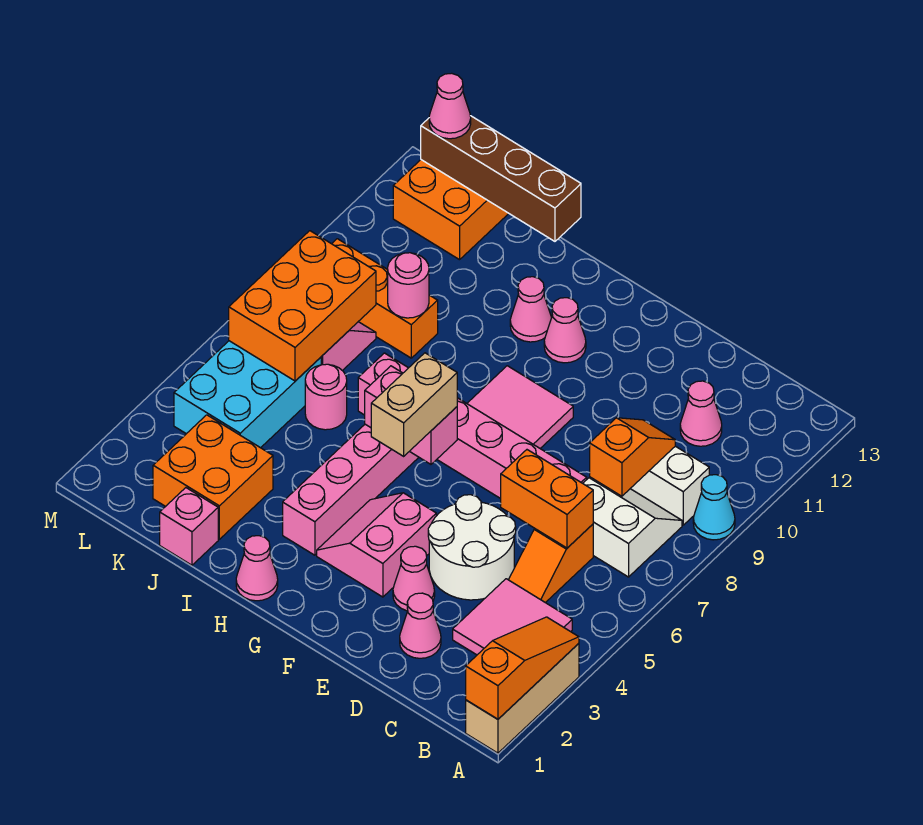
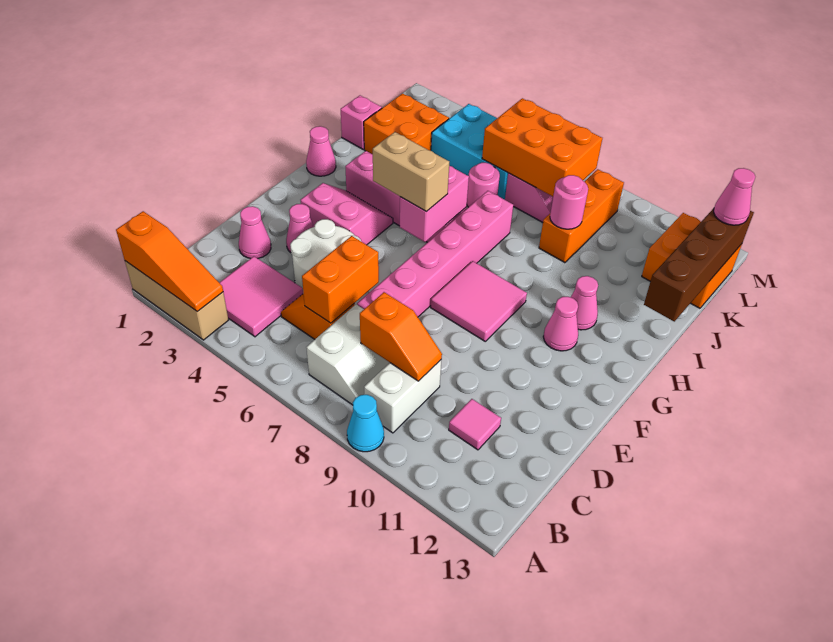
pink cone C11 level 1 -> pink tile C11 level 1

